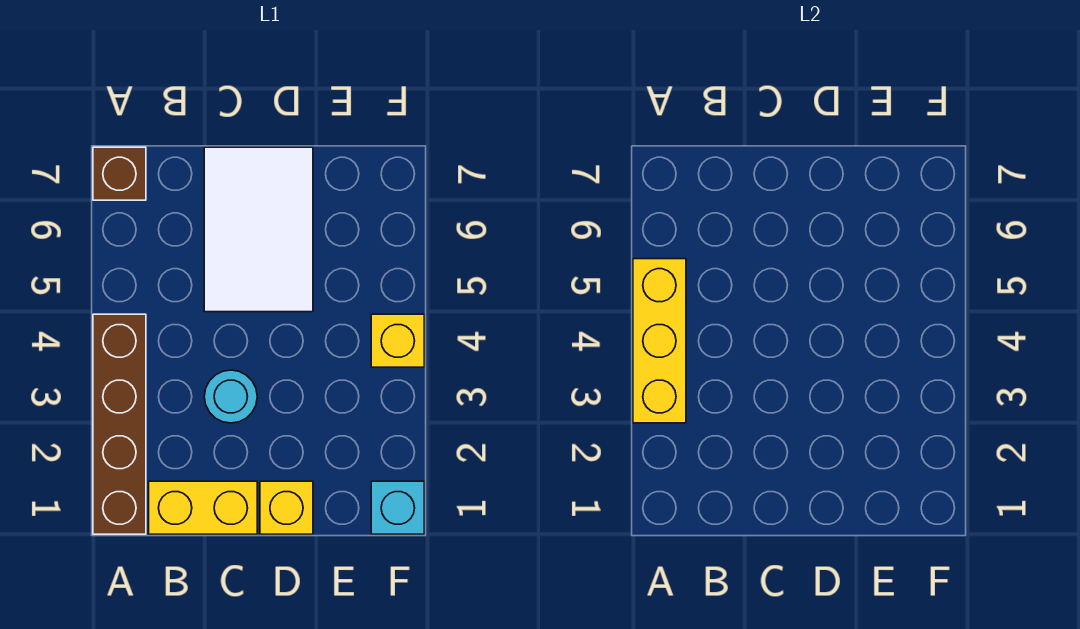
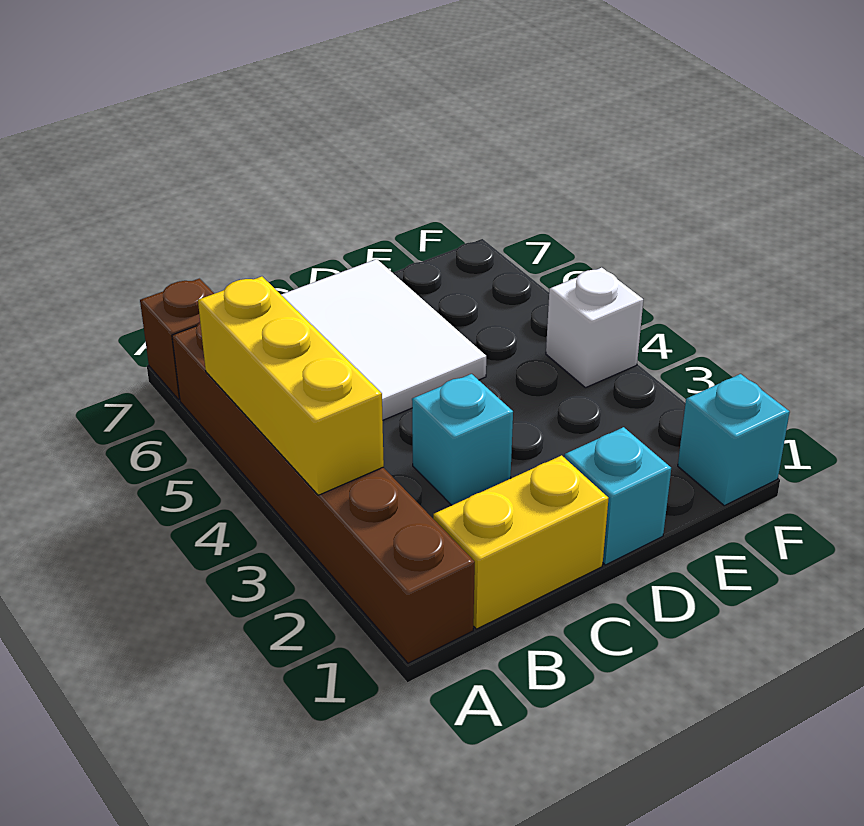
brown brick A1:A4 level 1 -> brown brick A1:A6 level 1
cyan round brick C3 level 1 -> cyan brick C3 level 1
yellow brick D1 level 1 -> cyan brick D1 level 1
yellow brick F4 level 1 -> white brick F4 level 1

